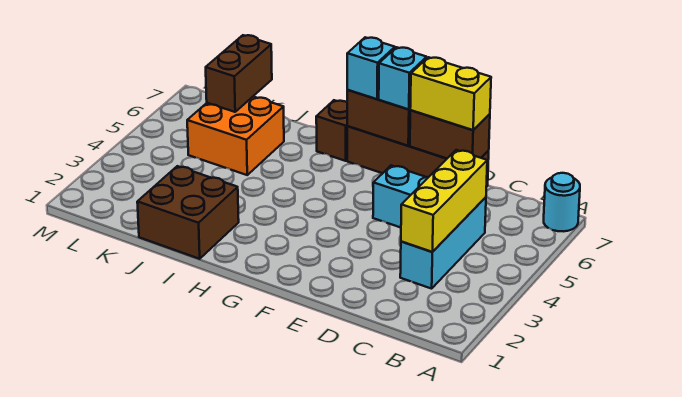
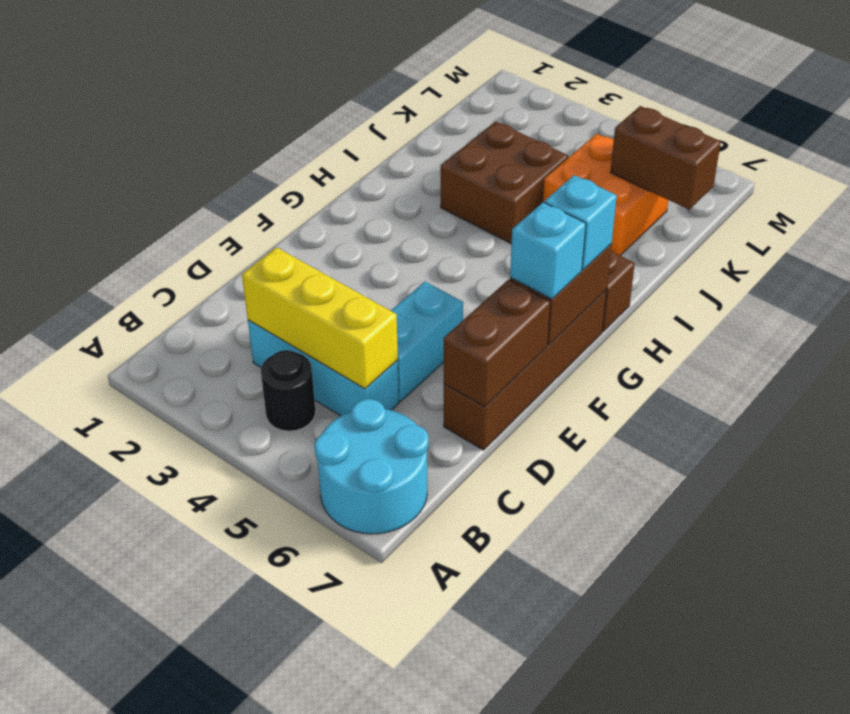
cyan round brick A7 level 1 -> cyan round brick A6:B7 level 1
none -> black round brick B4 level 1
yellow brick D7:E7 level 3 -> none
brown brick I1:J2 level 1 -> brown brick I3:J4 level 1

